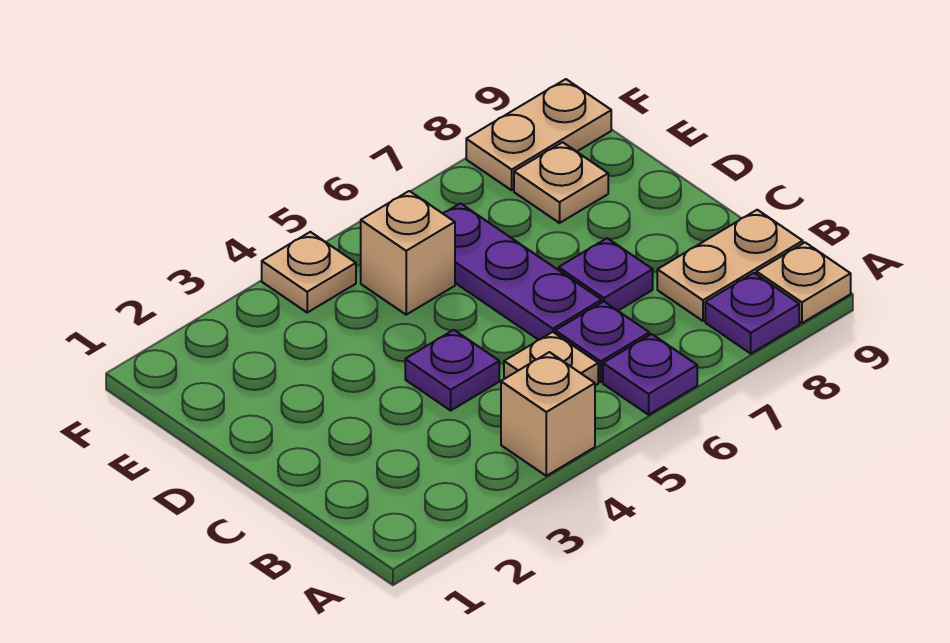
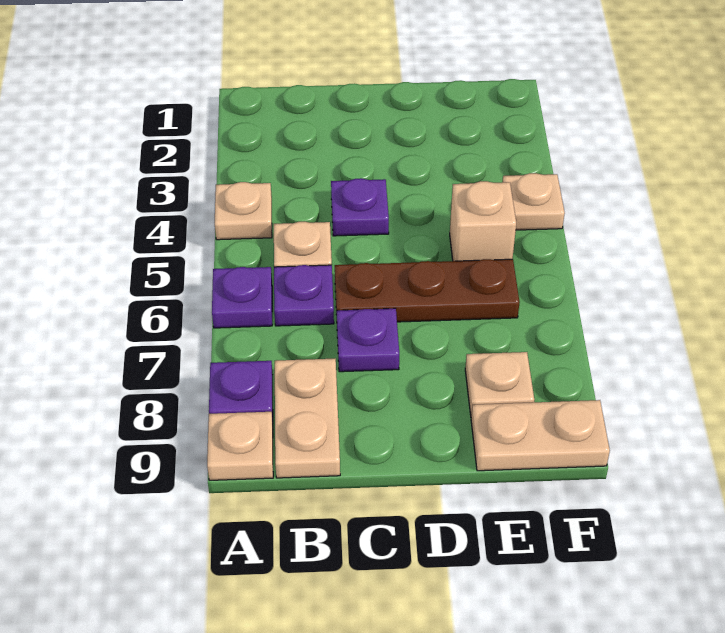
tan brick A4 level 1 -> tan plate A4 level 1
purple plate C6:E6 level 1 -> brown plate C6:E6 level 1
tan plate F8:F9 level 1 -> tan plate E9:F9 level 1

